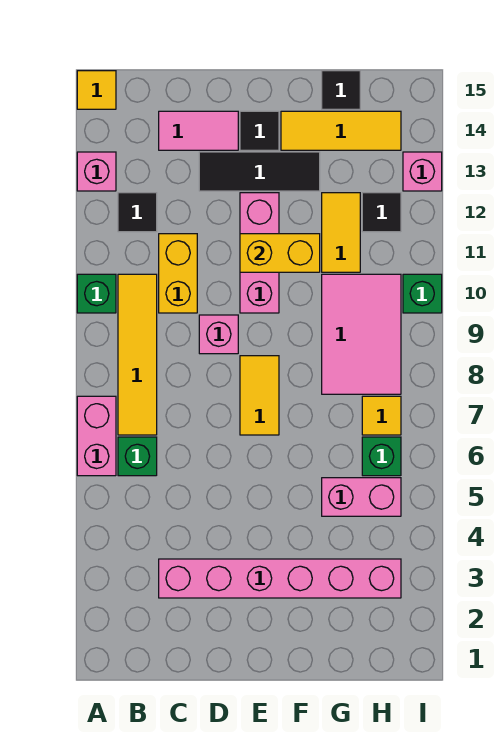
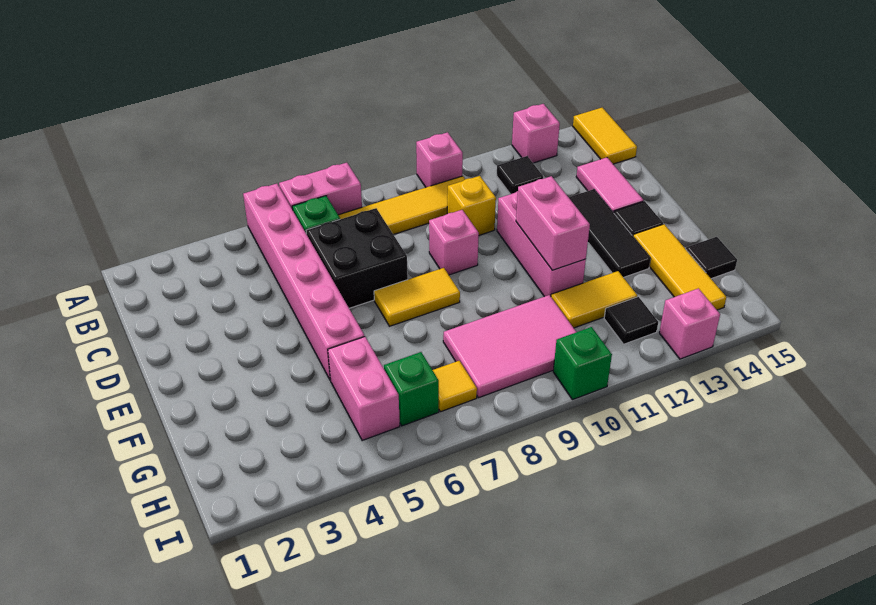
green brick A10 level 1 -> pink brick A10 level 1
yellow tile A15 level 1 -> yellow tile A15:B15 level 1
pink brick C3:H3 level 1 -> pink brick A5:F5 level 1
none -> black brick C6:D7 level 1
yellow brick C10:C11 level 1 -> yellow brick C10 level 1
pink brick E10:E12 level 1 -> pink brick D11:F11 level 1
yellow brick E11:F11 level 2 -> pink brick E11:F11 level 2

